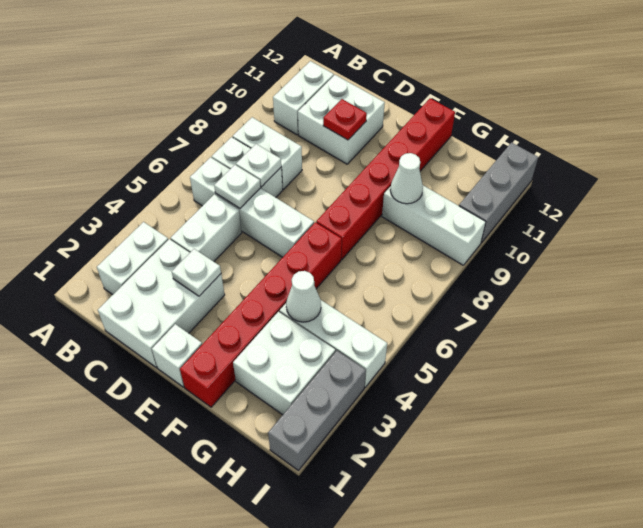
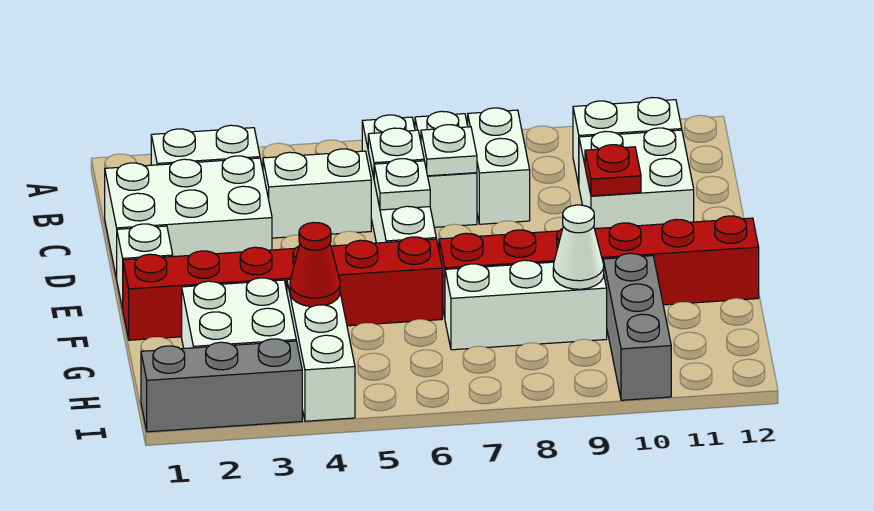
white plate D3 level 2 -> white plate D6 level 2
white cone G4 level 2 -> red cone G4 level 2
white brick G9:I9 level 1 -> white brick G7:G9 level 1
grey brick I10:I12 level 1 -> grey brick G10:I10 level 1

